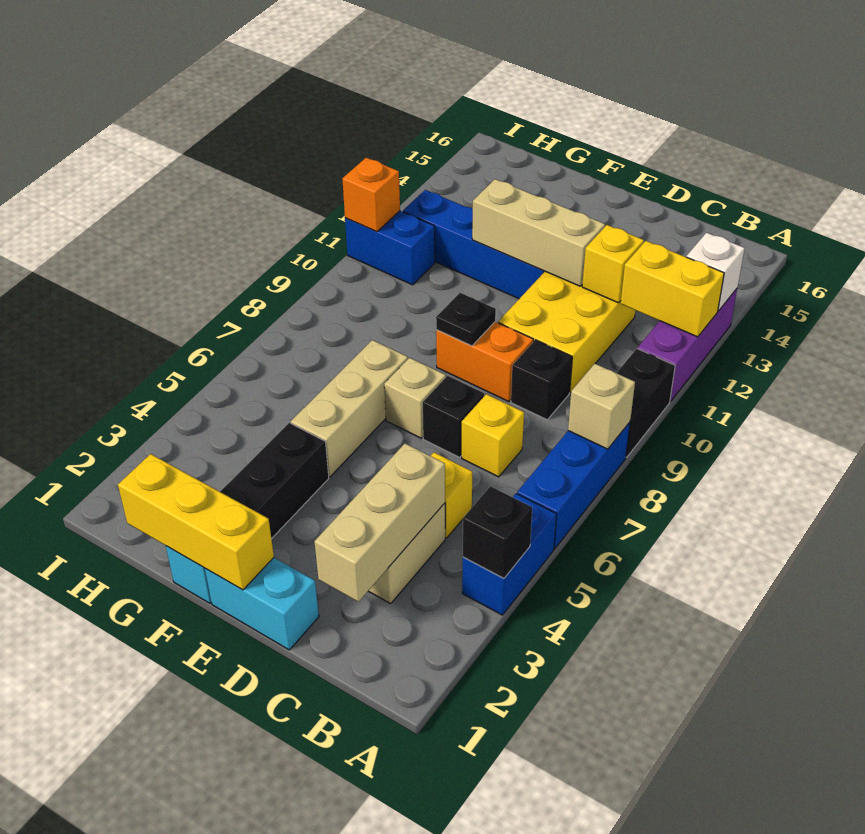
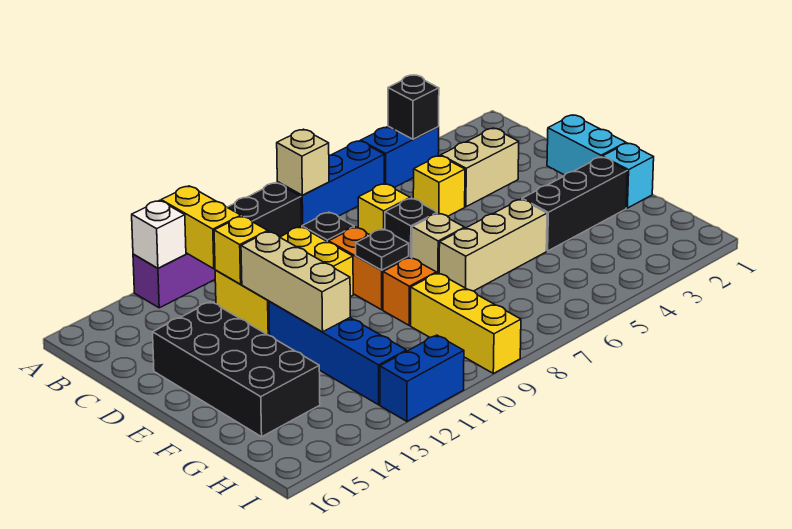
tan brick C2:C4 level 2 -> none
none -> black brick D14:G15 level 1
yellow brick E1:G1 level 2 -> yellow brick G9:I9 level 1
blue brick H11:I11 level 1 -> blue brick I11:I12 level 1
orange brick I11 level 2 -> orange brick F9 level 1

